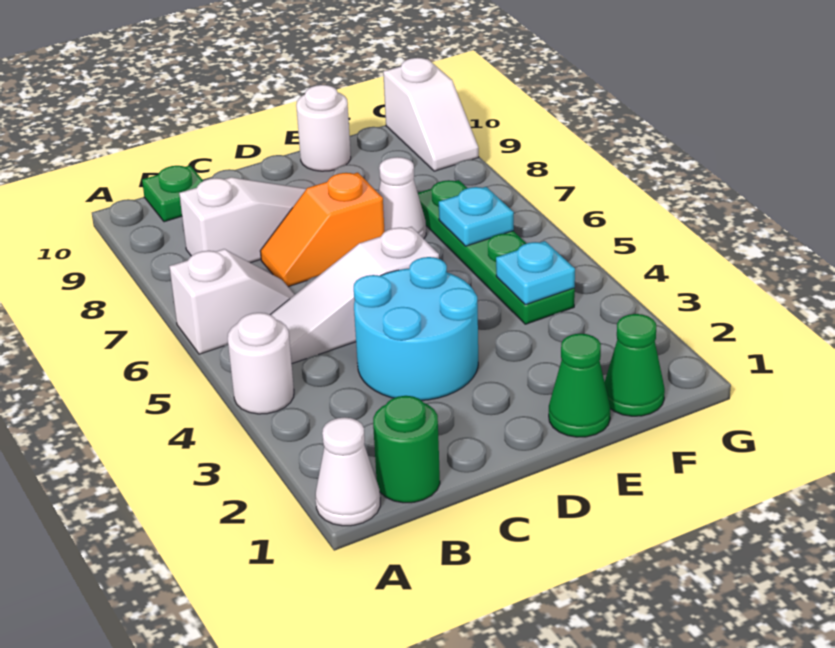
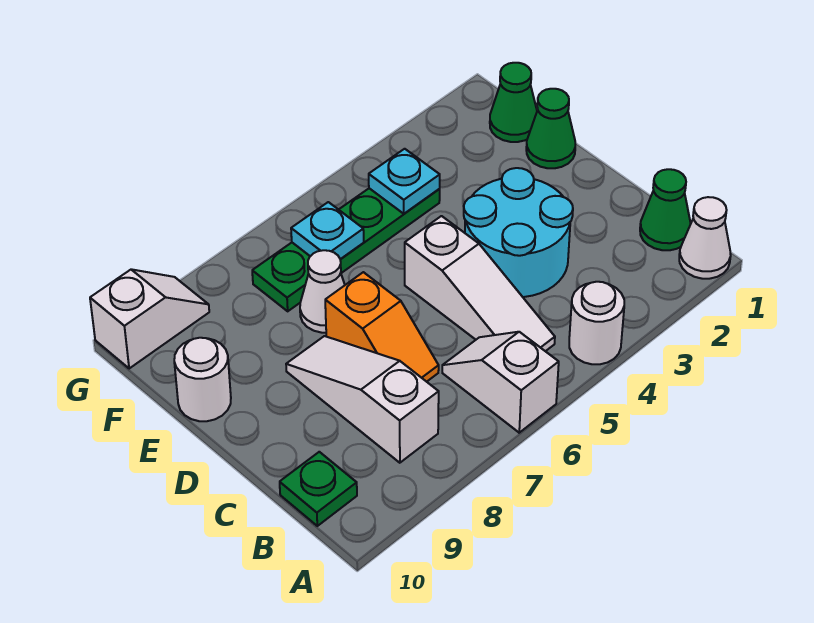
green round brick B1 level 1 -> green cone B1 level 1

